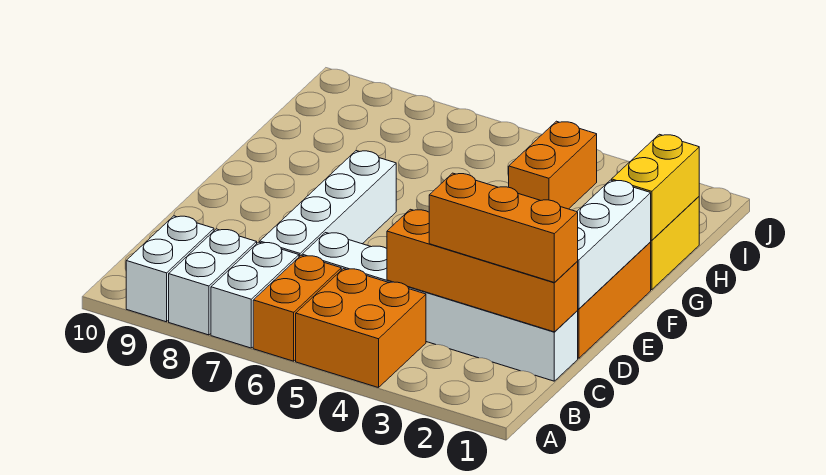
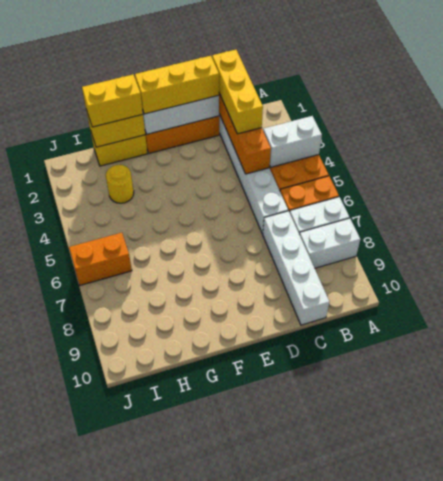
white brick A9:B9 level 1 -> white brick A4:B4 level 2
orange brick C1:C3 level 3 -> yellow brick C1:C3 level 3
white brick C7:F7 level 1 -> white brick C7:C10 level 1
none -> yellow brick D1:F1 level 3
none -> yellow brick G1:H1 level 3
none -> yellow round brick H3 level 1
orange brick H4:I4 level 1 -> orange brick I6:J6 level 1

